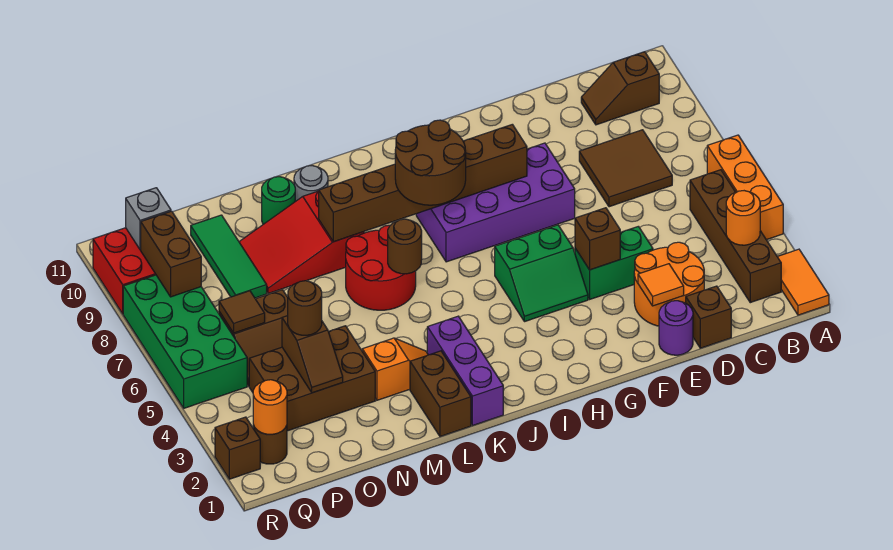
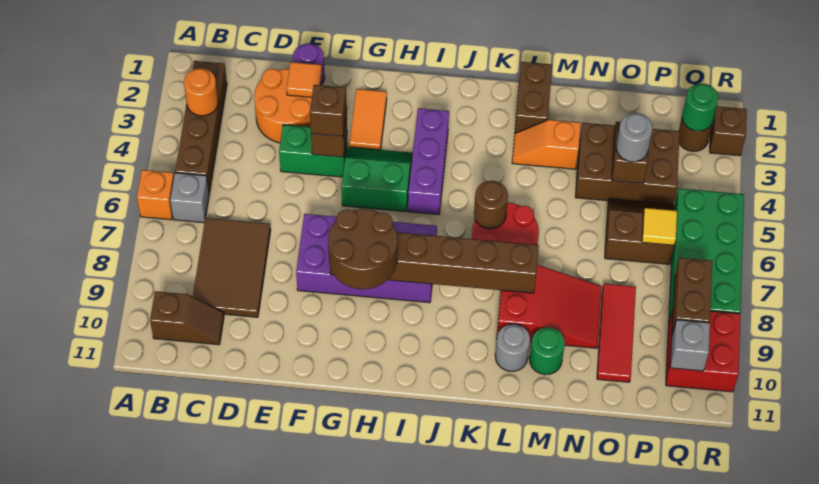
orange tile A1:A2 level 1 -> orange tile G2:G3 level 1
orange brick A4:A6 level 1 -> orange brick A6 level 1
none -> grey brick B6 level 1
brown tile C7:D8 level 1 -> brown tile C7:D9 level 1
brown brick D1 level 1 -> brown brick F4 level 3
brown round brick I7:J8 level 3 -> brown round brick G8:H9 level 3
purple brick K1:K3 level 1 -> purple brick I3:I5 level 1
brown round brick O4 level 3 -> grey round brick O4 level 3
green tile O8:O10 level 1 -> red tile O8:O10 level 1
brown tile P6 level 2 -> yellow tile P6 level 2
orange round brick Q2 level 2 -> green round brick Q2 level 2

